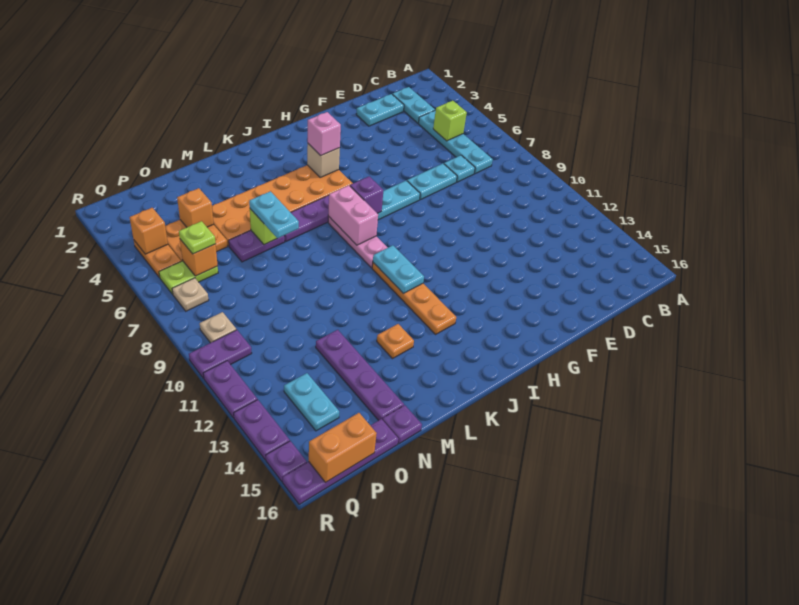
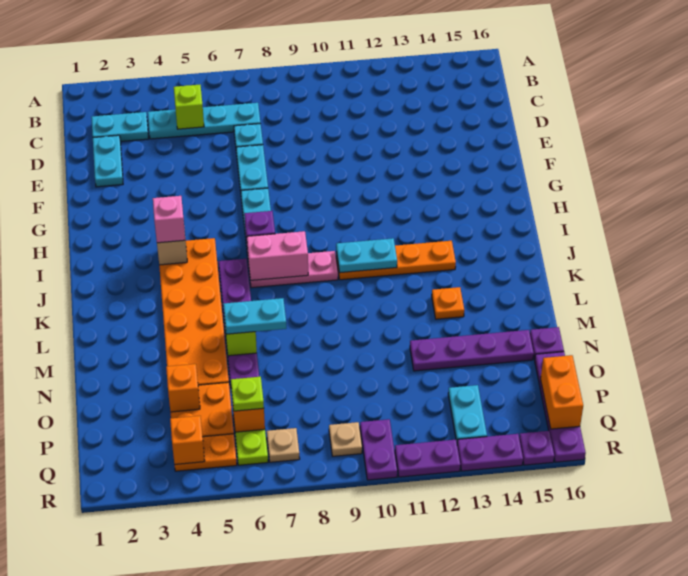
cyan plate P13:P14 level 1 -> cyan plate P13:Q13 level 1

